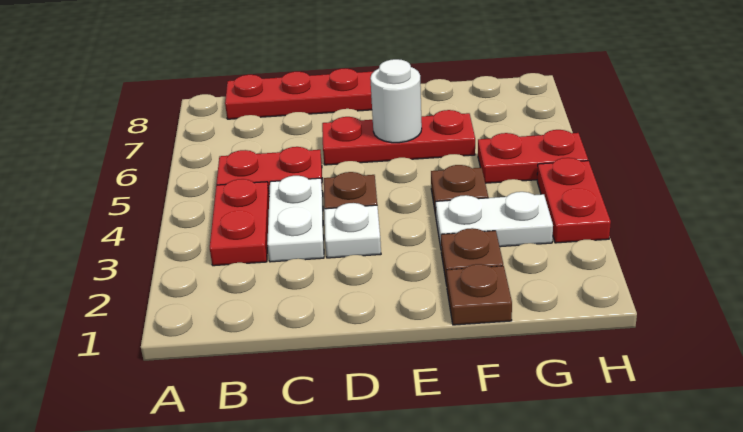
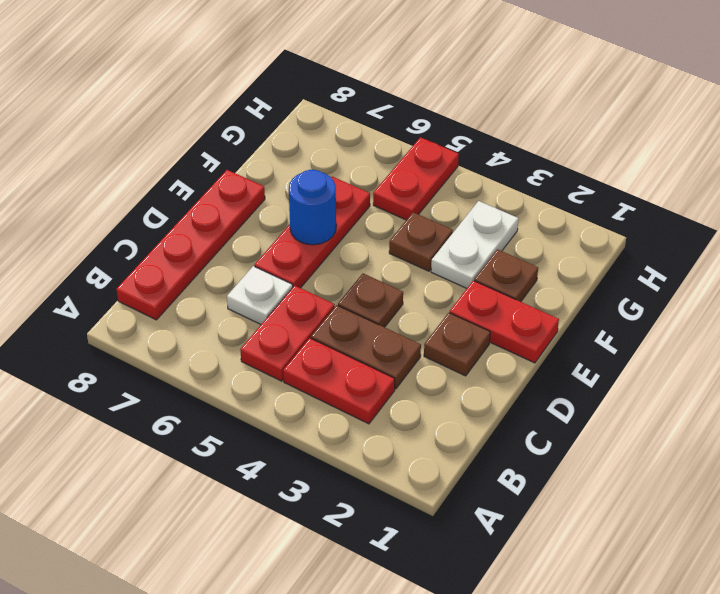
white plate C3:C4 level 1 -> brown plate C3:C4 level 1
white plate D3 level 1 -> white plate C6 level 1
white round brick E6 level 2 -> blue round brick E6 level 2
brown plate F1 level 1 -> brown plate D2 level 1
red plate H3:H4 level 1 -> red plate E1:E2 level 1

